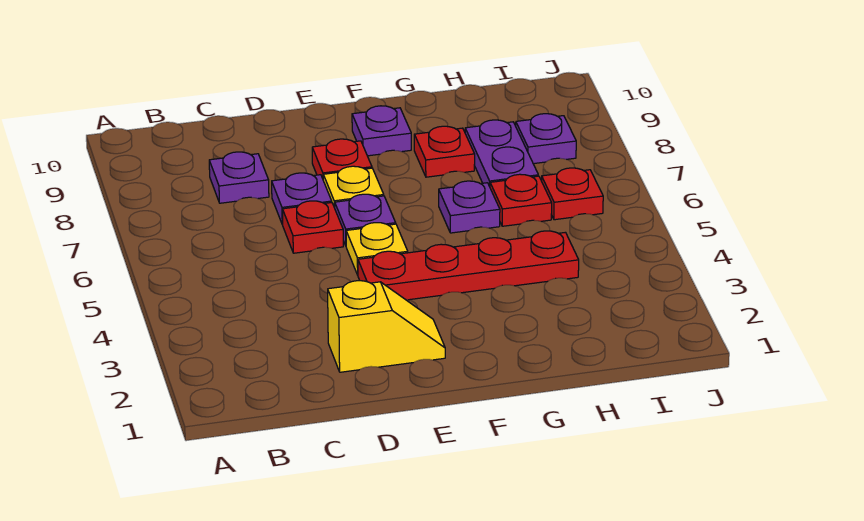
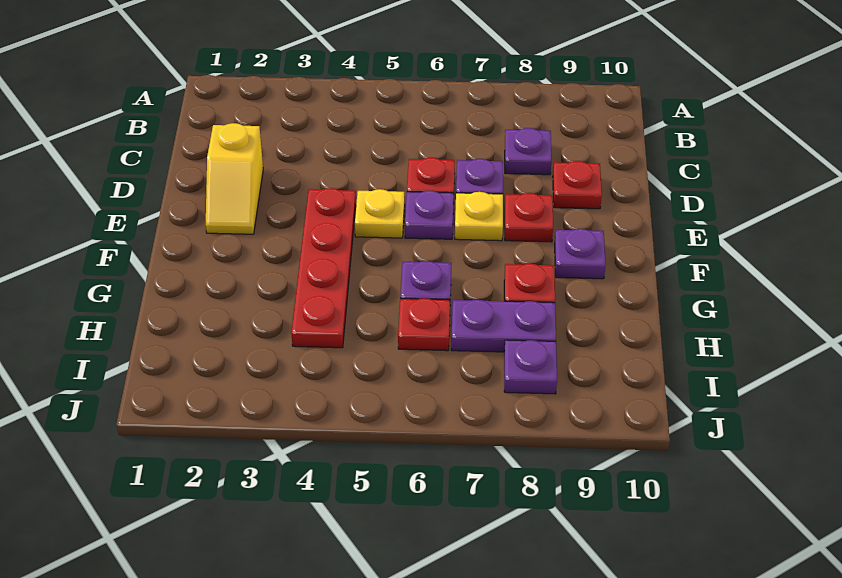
red plate I6 level 1 -> red plate D9 level 1

